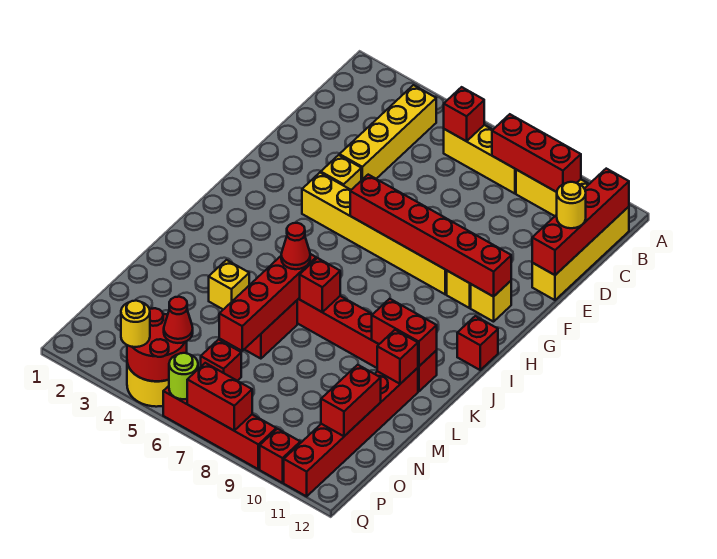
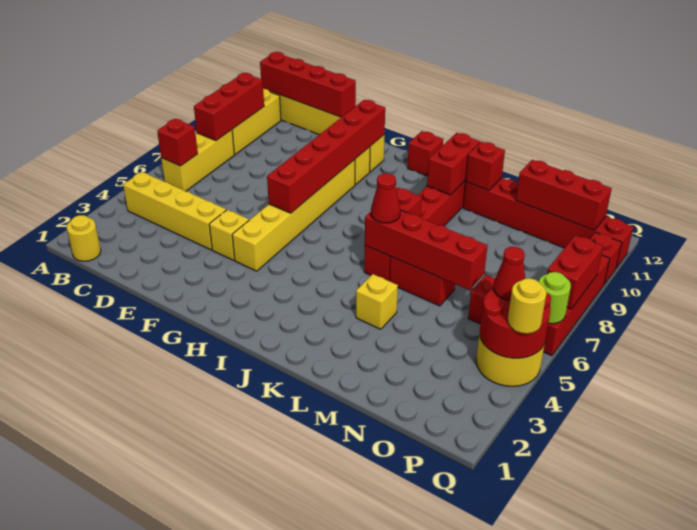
yellow round brick D12 level 3 -> yellow round brick B1 level 1
red brick N11:O11 level 2 -> red brick N11:P11 level 2

